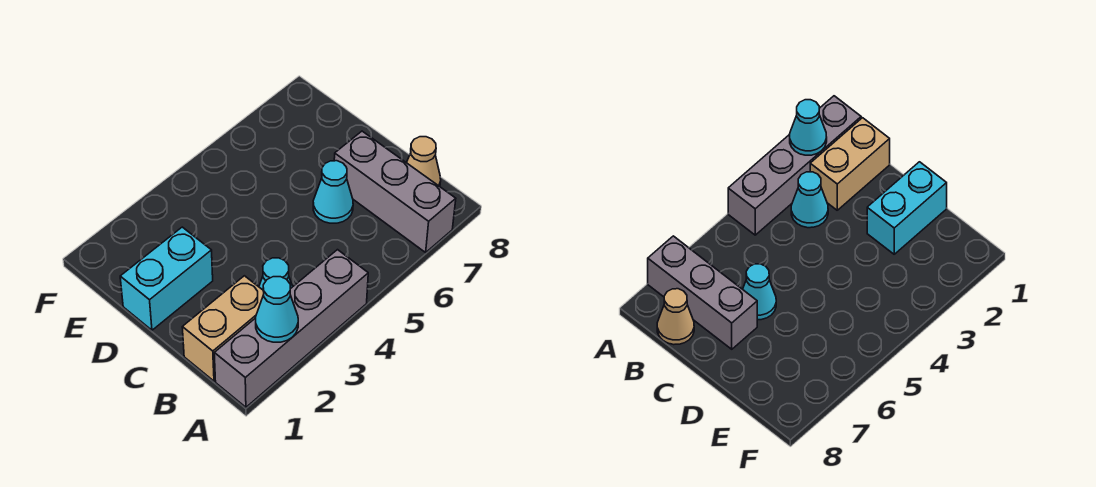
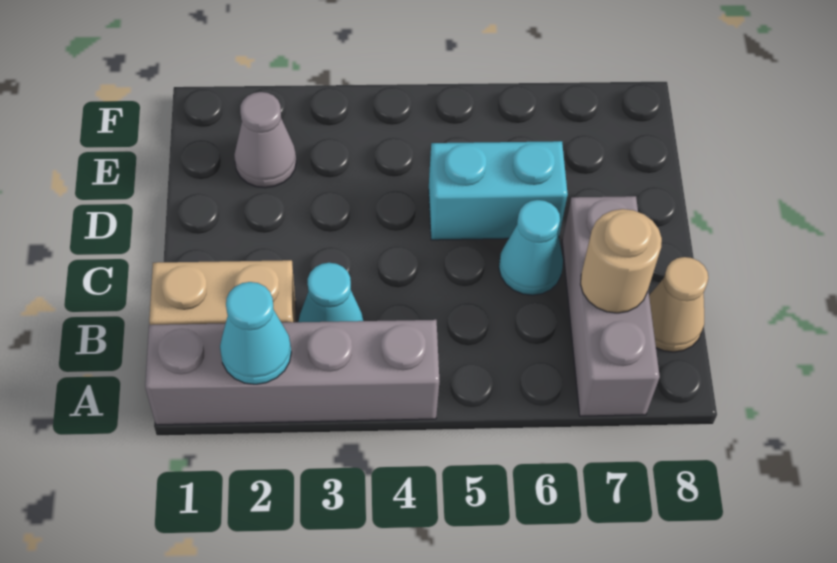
none -> tan round brick B7 level 2
cyan brick D1:D2 level 1 -> cyan brick D5:D6 level 1
none -> grey cone E2 level 1

